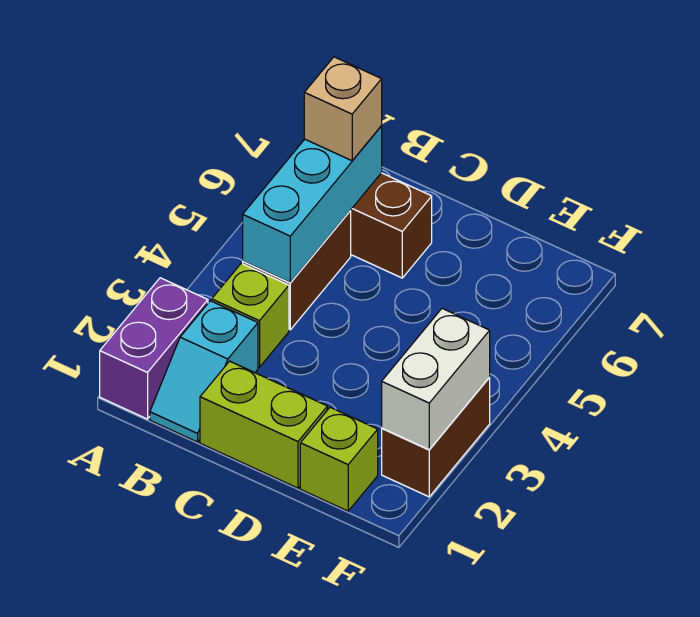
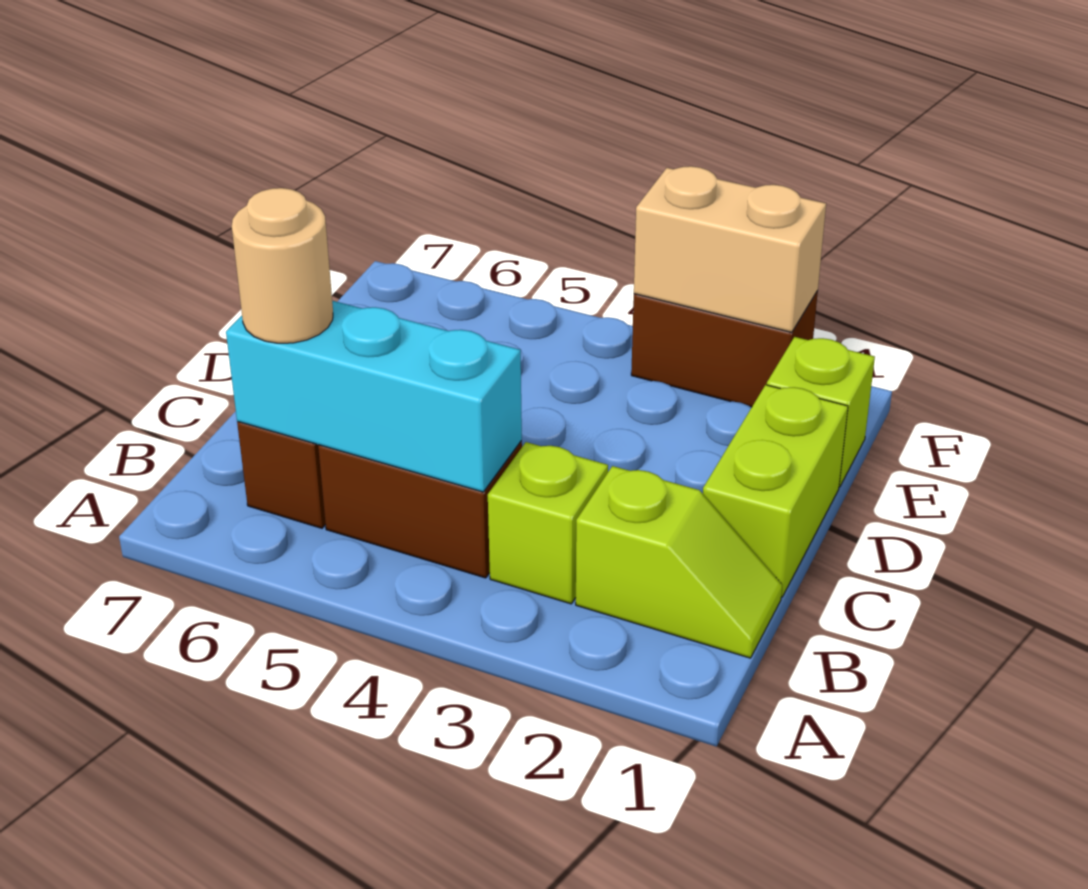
purple brick A1:A2 level 1 -> none
cyan slope B1:B2 level 1 top 2 -> lime slope B1:B2 level 1 top 2
tan brick B6 level 3 -> tan round brick B6 level 3
white brick F2:F3 level 2 -> tan brick F2:F3 level 2

